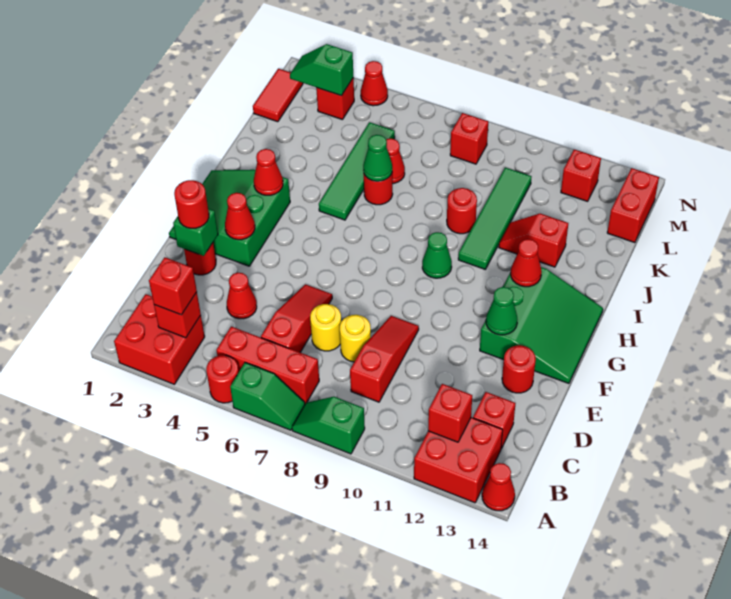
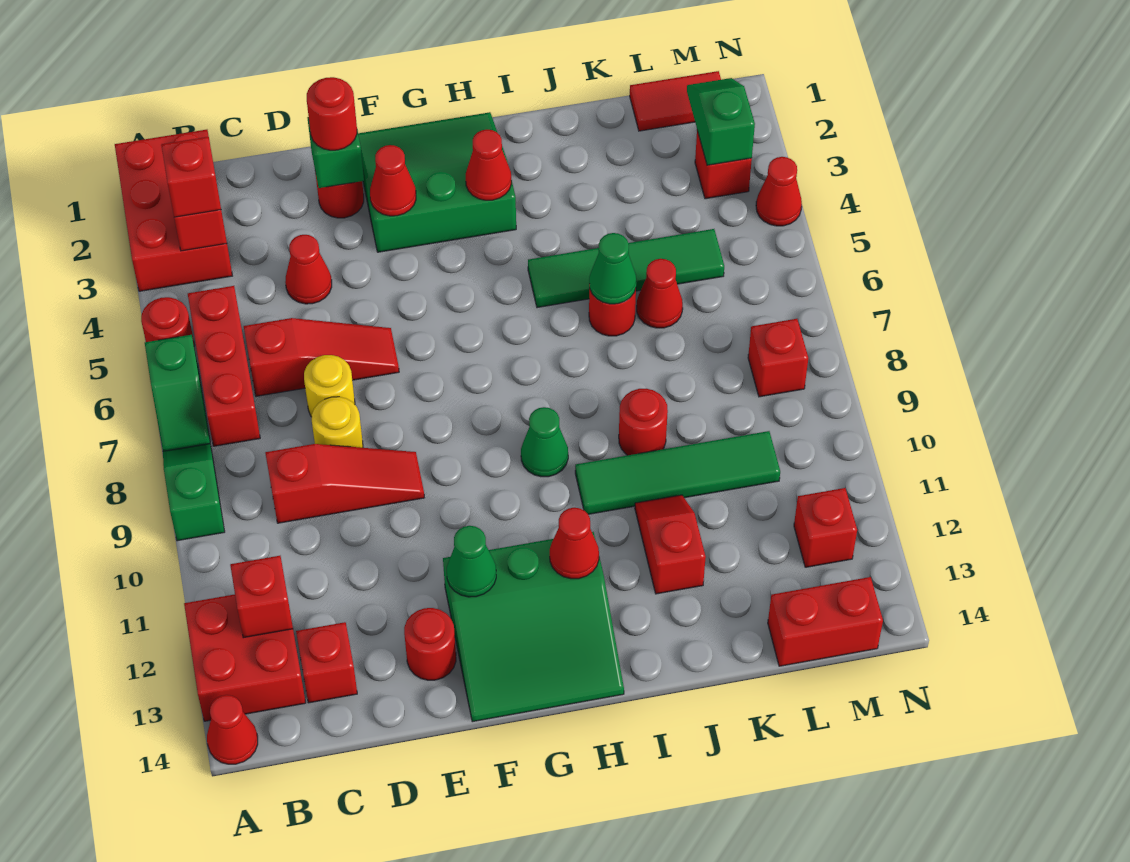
red brick A2:B3 level 1 -> red brick A1:B3 level 1

